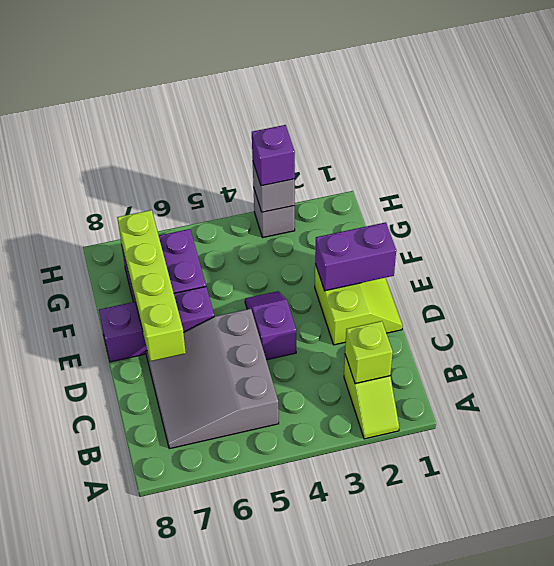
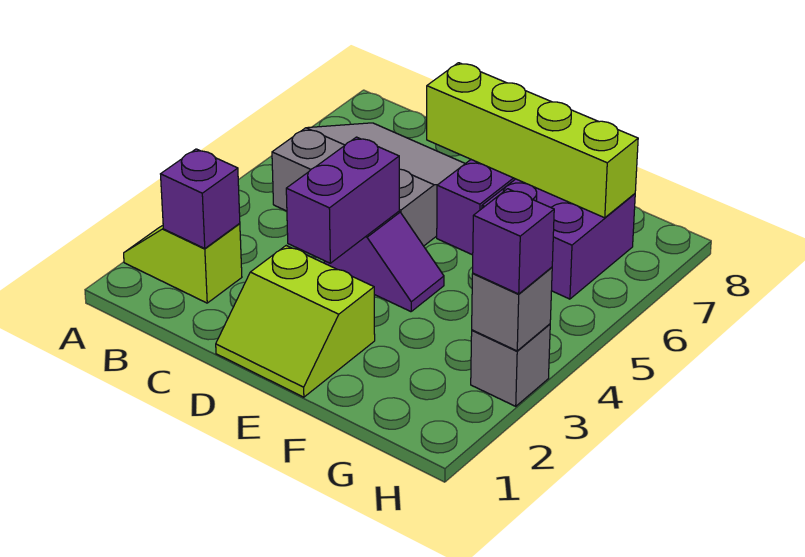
lime brick B2 level 2 -> purple brick B2 level 2
purple brick E1:E2 level 2 -> purple brick D3:D4 level 2

